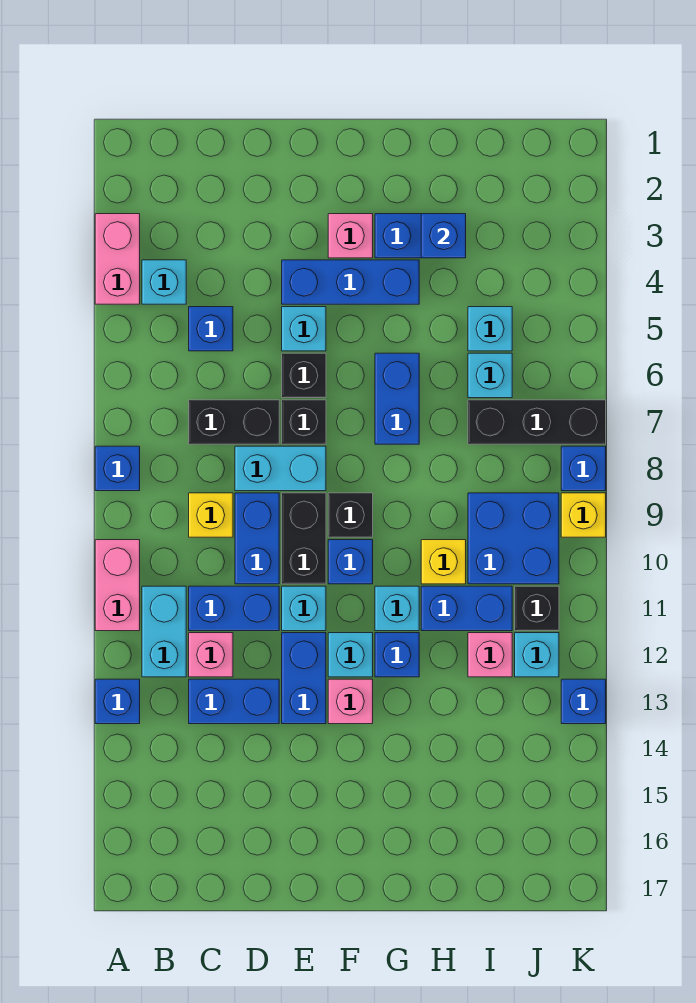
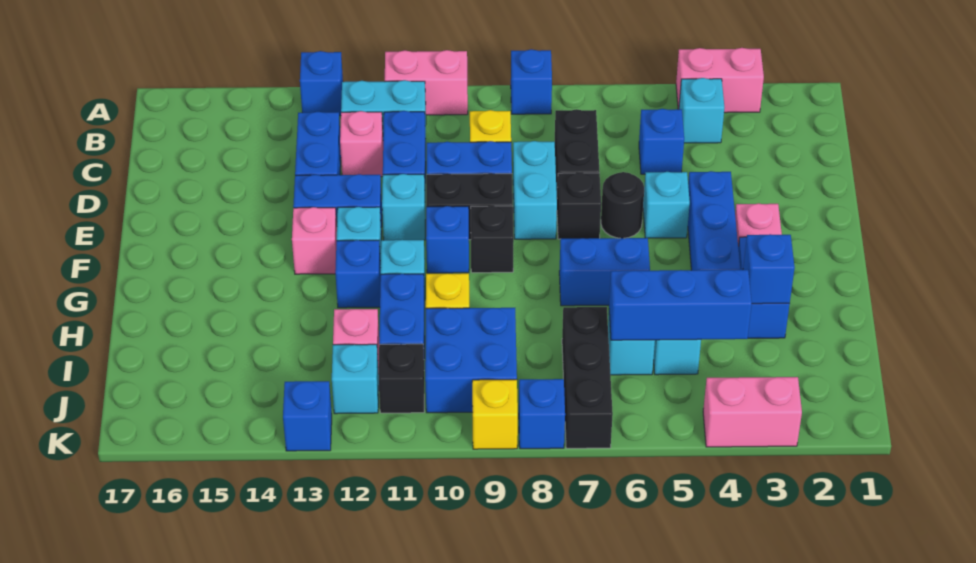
black brick E6 level 1 -> black round brick E6 level 1
none -> blue brick I4:I6 level 2
none -> pink brick K3:K4 level 1

